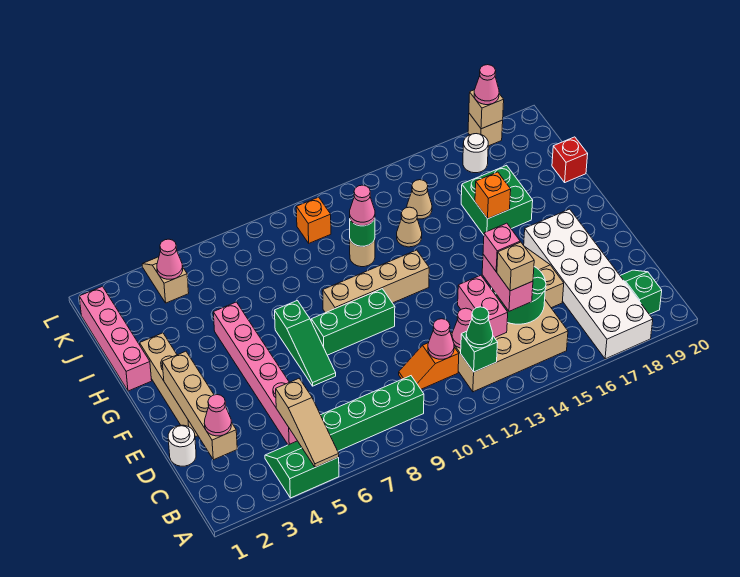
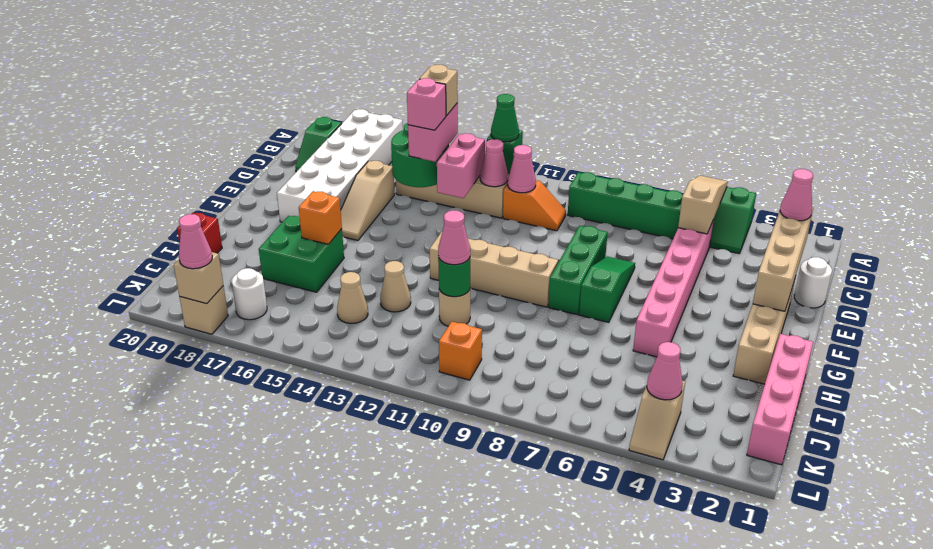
green brick F8:F10 level 1 -> green brick E8:G8 level 1

